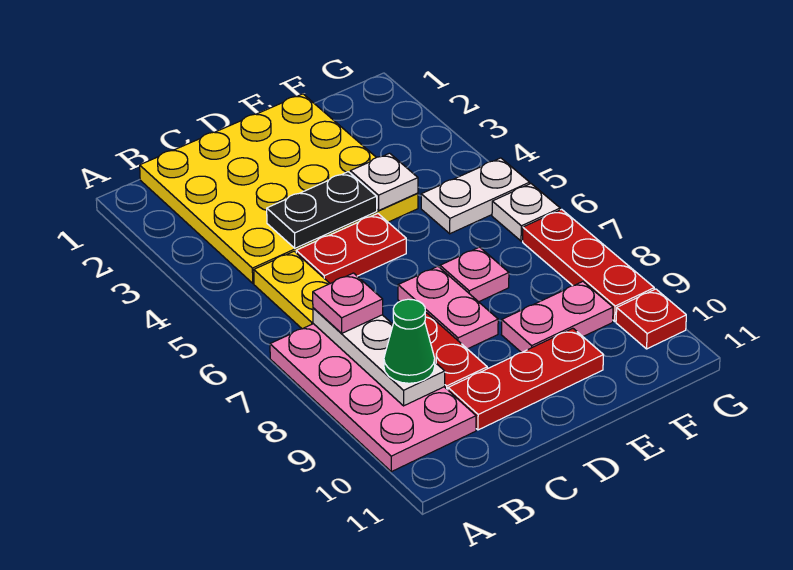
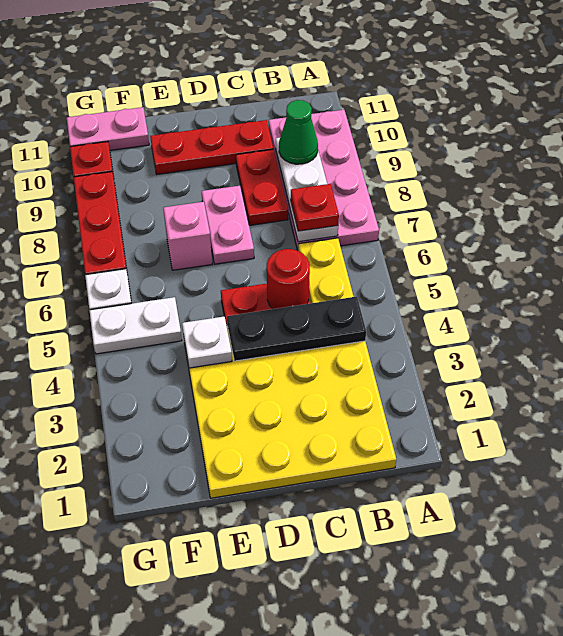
pink plate B7 level 3 -> red plate B7 level 3
black plate C4:D4 level 2 -> black plate B4:D4 level 2
none -> red round brick C5 level 2
pink plate E7 level 1 -> pink brick E7 level 1
pink plate E9:F9 level 1 -> pink plate F11:G11 level 1

